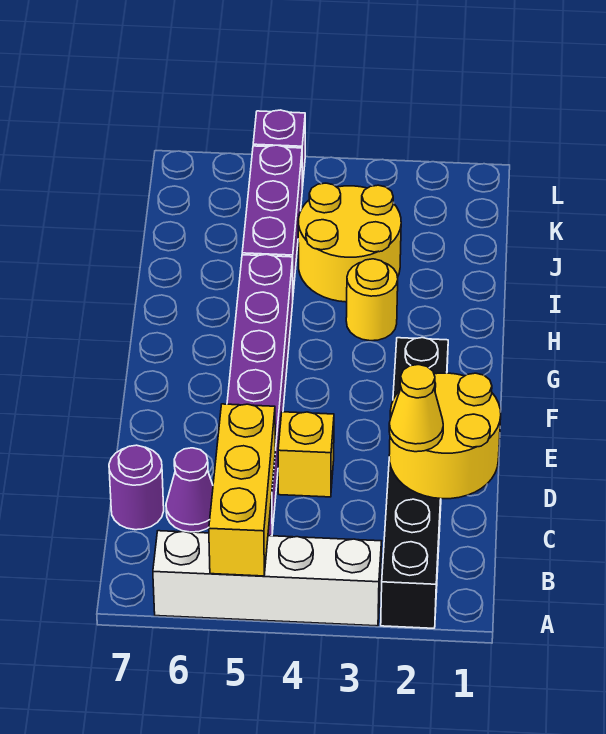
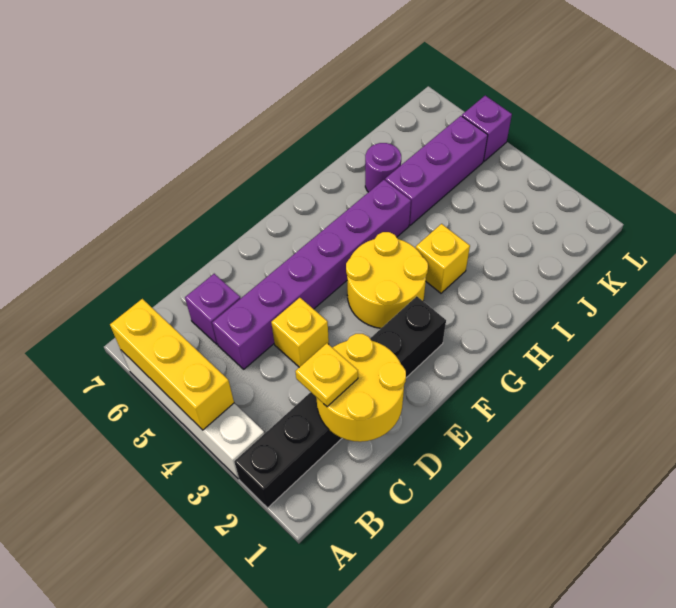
yellow brick A5:C5 level 2 -> yellow brick A4:A6 level 2
yellow cone C2 level 3 -> yellow plate C2 level 3
purple cone C6 level 1 -> purple brick C6 level 1
purple round brick C7 level 1 -> purple round brick I6 level 1
yellow round brick H3 level 1 -> yellow brick H3 level 1
yellow round brick I3:J4 level 1 -> yellow round brick F3:G4 level 1

